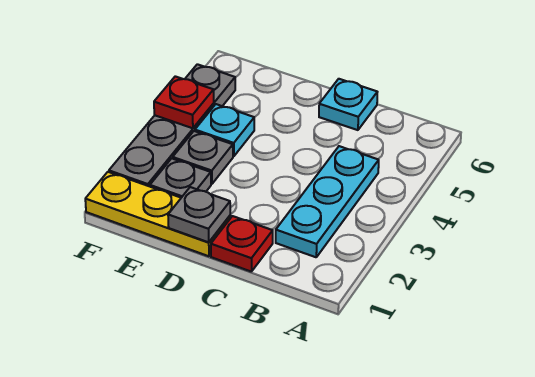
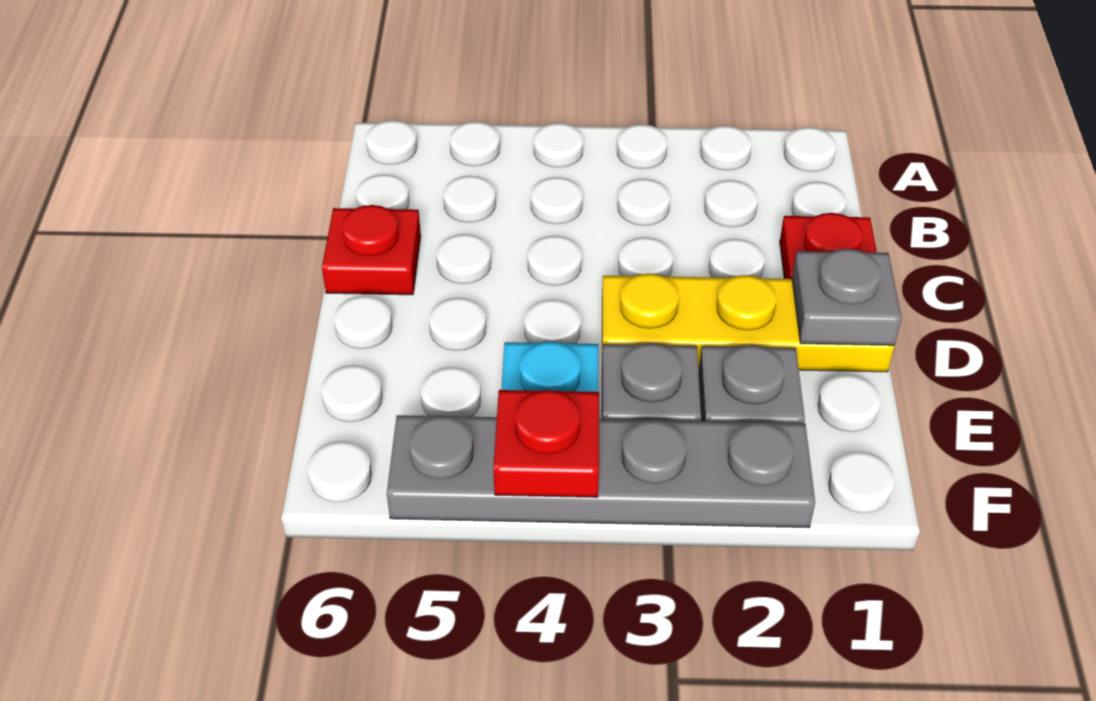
cyan plate B2:B4 level 1 -> none
cyan plate C6 level 1 -> red plate C6 level 1
yellow plate D1:F1 level 1 -> yellow plate D1:D3 level 1

